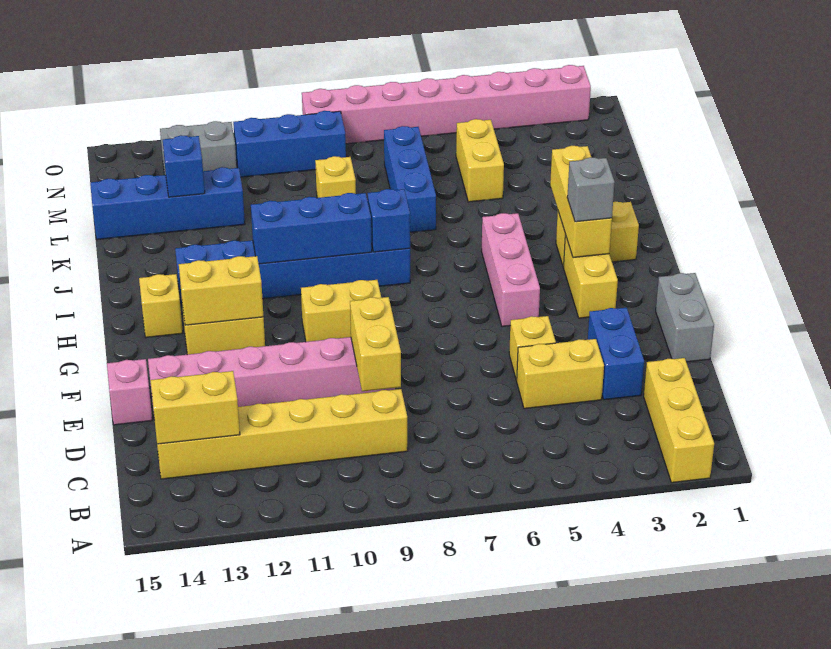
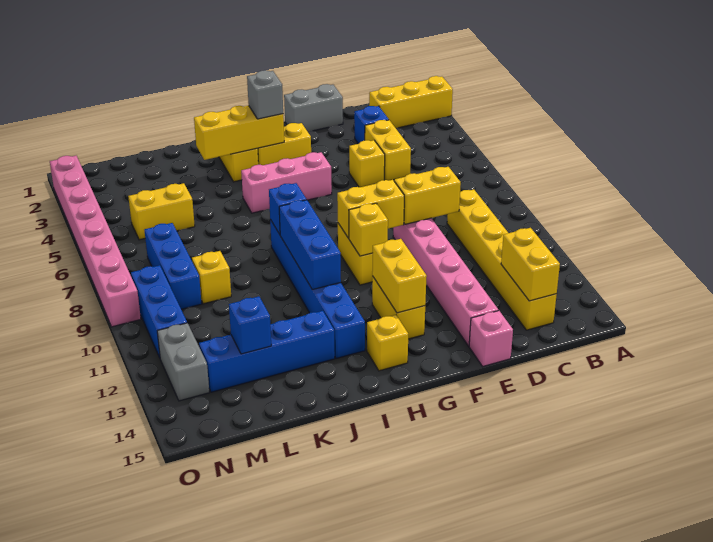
blue brick D3:E3 level 1 -> blue brick D3 level 1
none -> yellow brick F9:G9 level 2
none -> yellow brick G10 level 2
blue brick K7:M7 level 1 -> blue brick M7:M9 level 1
blue brick L12:L15 level 1 -> blue brick J13:M13 level 1

